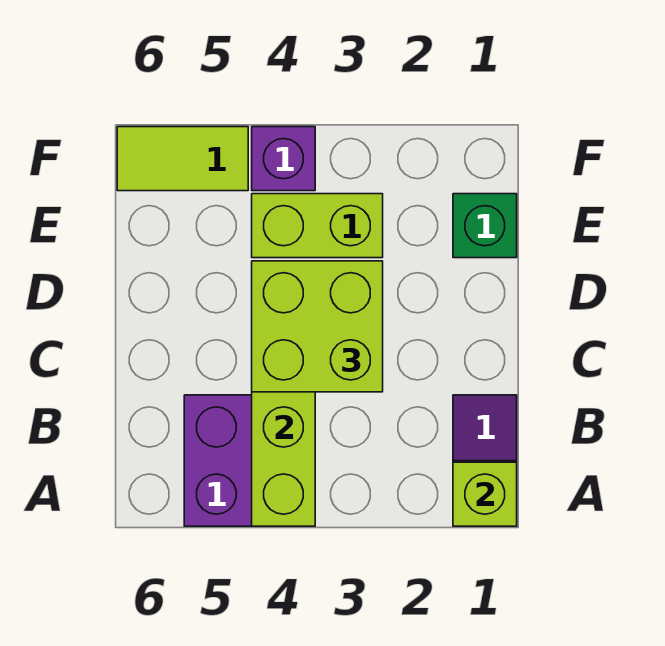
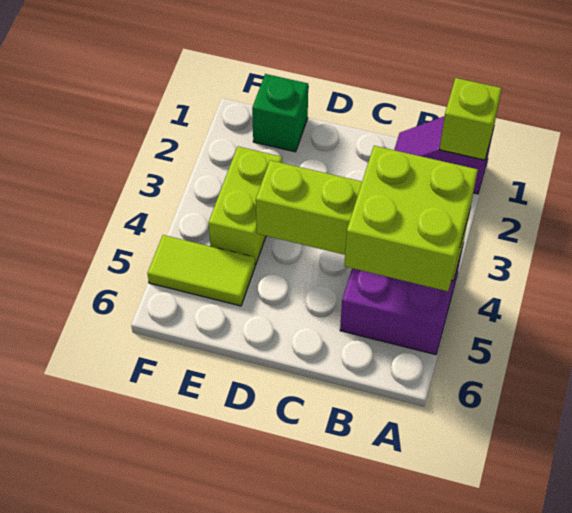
lime brick C3:D4 level 3 -> lime brick A4:B5 level 3
purple brick F4 level 1 -> none
lime tile F5:F6 level 1 -> lime tile E5:F5 level 1

